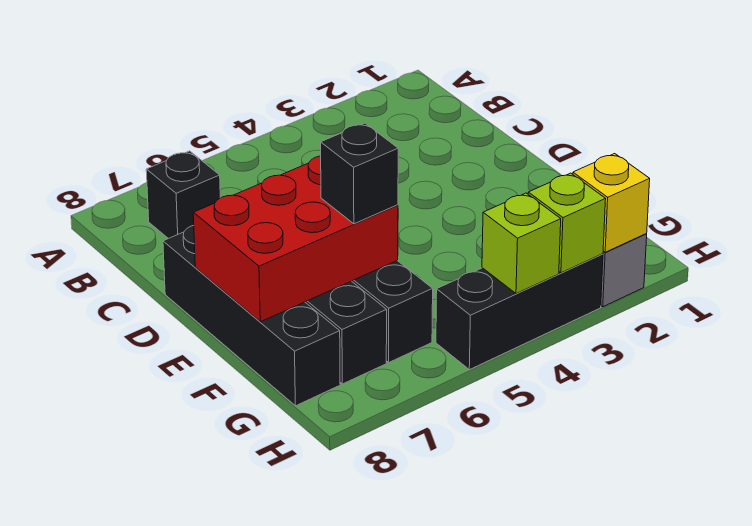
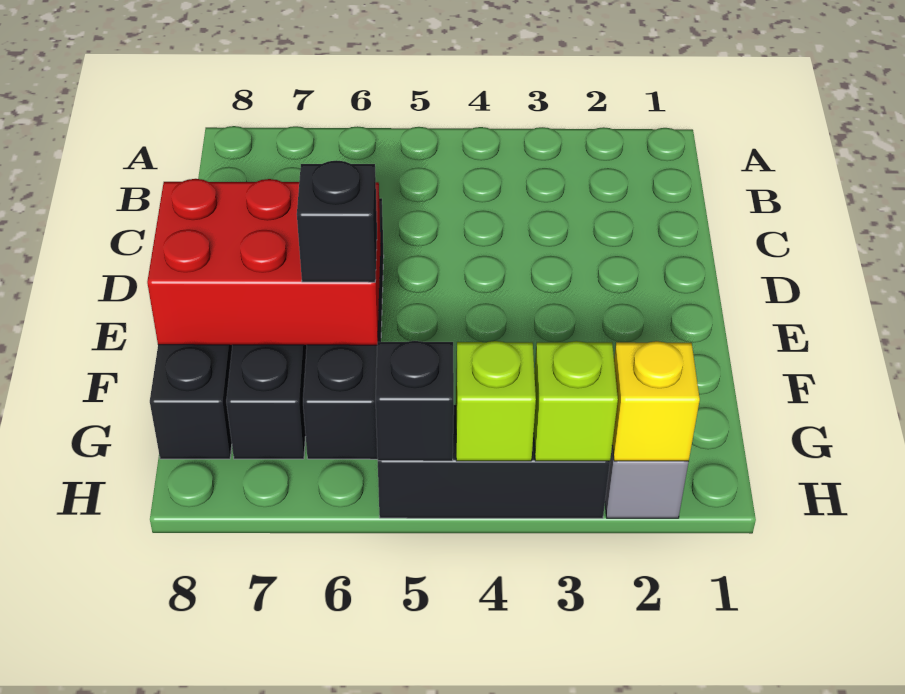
black brick B7 level 1 -> black brick H5 level 2

